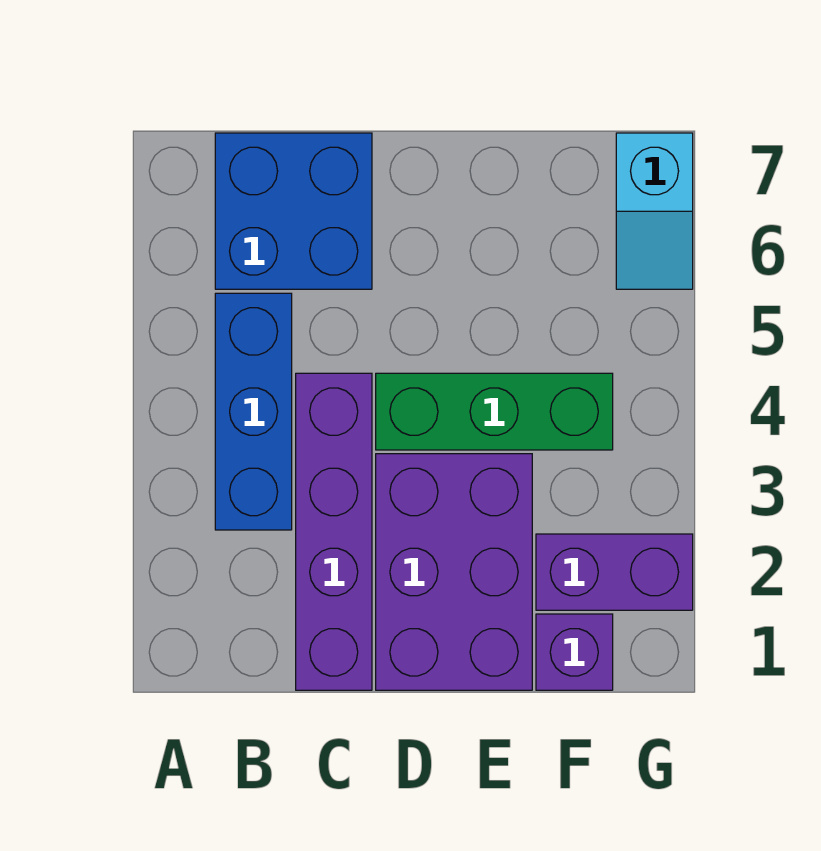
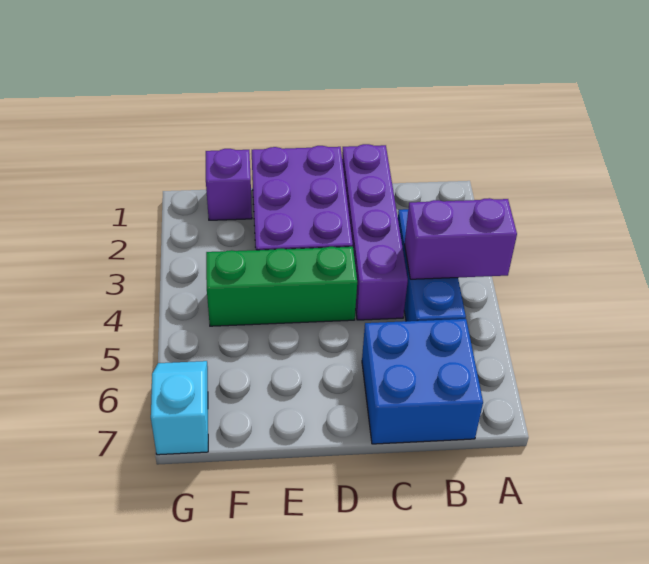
purple brick F2:G2 level 1 -> purple brick A4:B4 level 2

